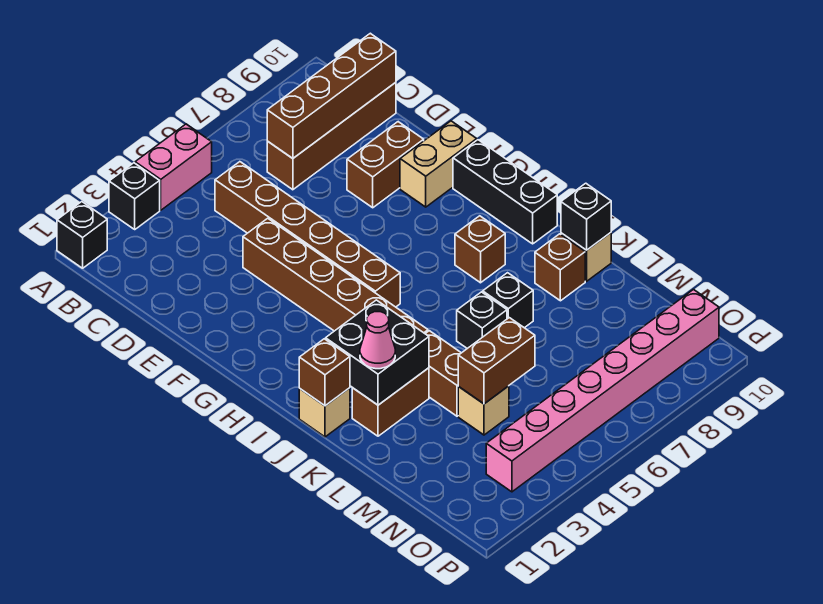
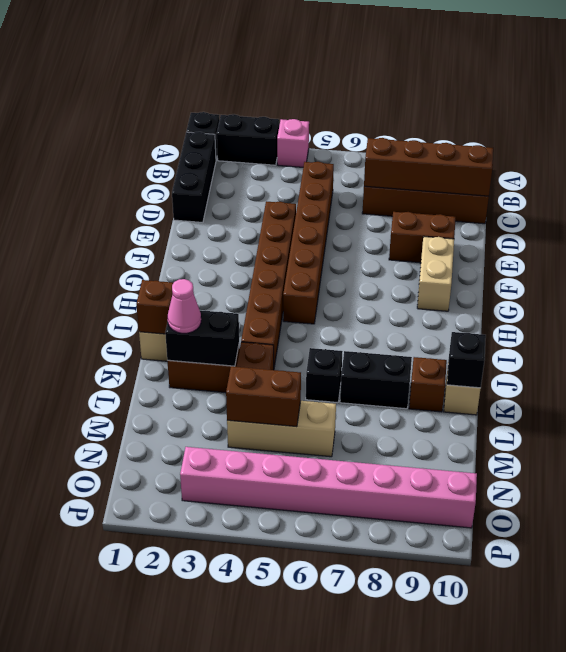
black brick A3 level 1 -> black brick A2:A3 level 1
pink brick A4:A5 level 1 -> pink brick A4 level 1
tan brick F9:F10 level 1 -> tan brick F9:G9 level 1
black brick G10:I10 level 1 -> black brick B1:D1 level 1
brown brick I8 level 1 -> none
black brick J2:K3 level 2 -> black brick K2:K3 level 2
black brick K7 level 1 -> black brick K7:K8 level 1
tan brick M4 level 1 -> tan brick M4:M6 level 1

